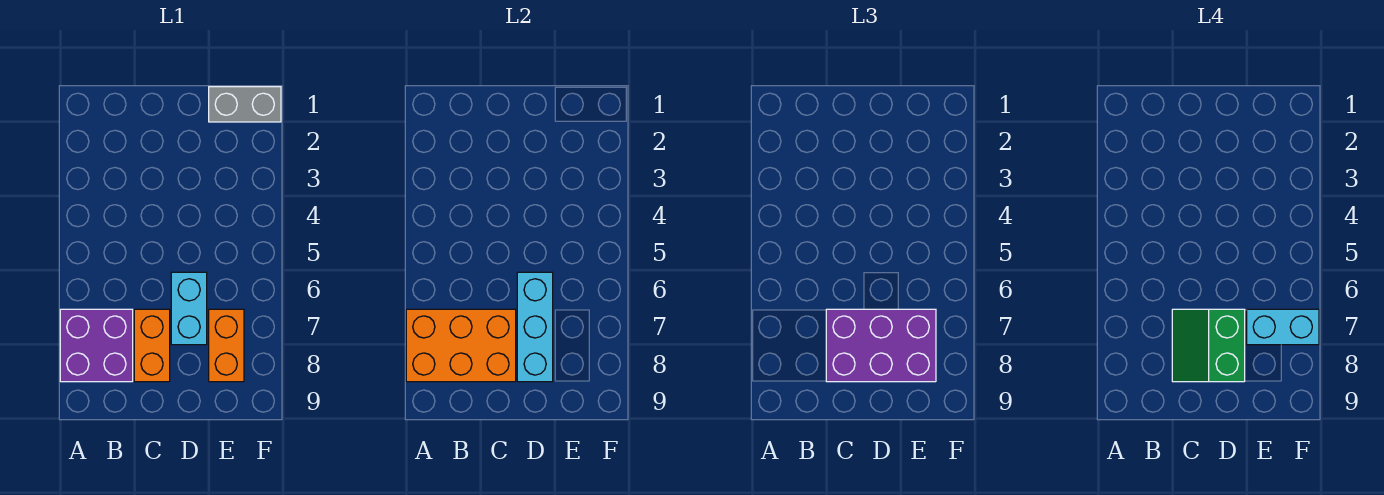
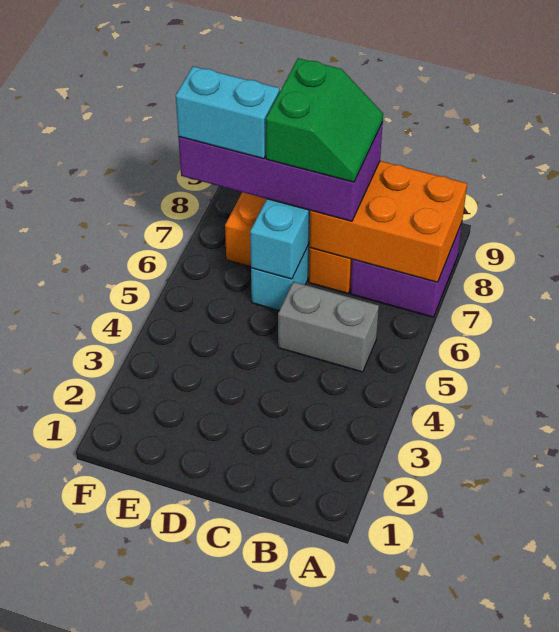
purple brick C7:E8 level 3 -> purple brick C7:F8 level 3
grey brick E1:F1 level 1 -> grey brick B5:C5 level 1

